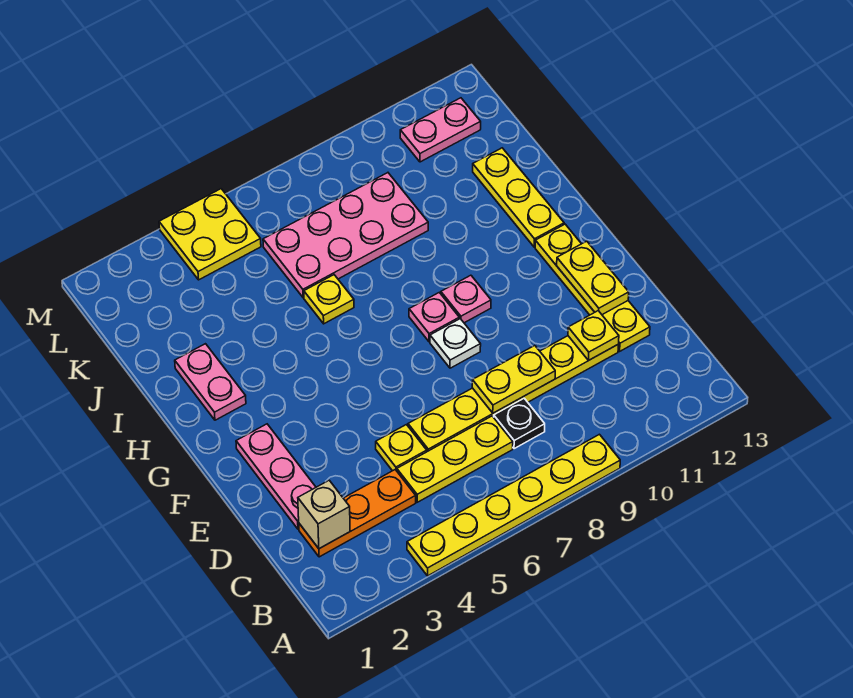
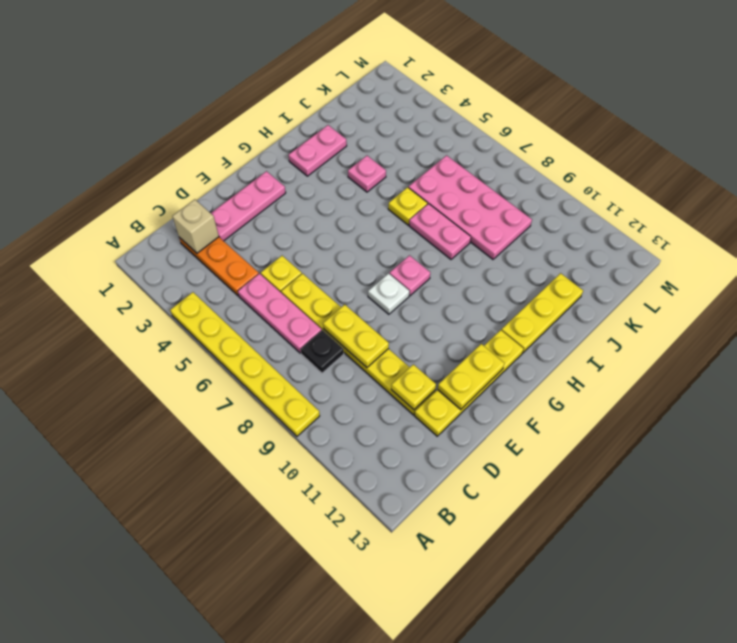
yellow plate C5:C7 level 1 -> pink plate C5:C7 level 1
pink plate G9 level 1 -> pink plate I4 level 1
yellow plate L4:M5 level 1 -> none
pink plate L11:L12 level 1 -> pink plate I7:I8 level 1

